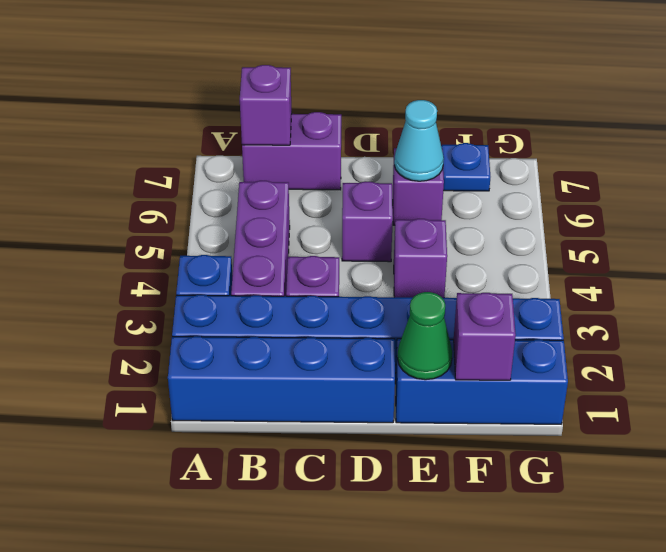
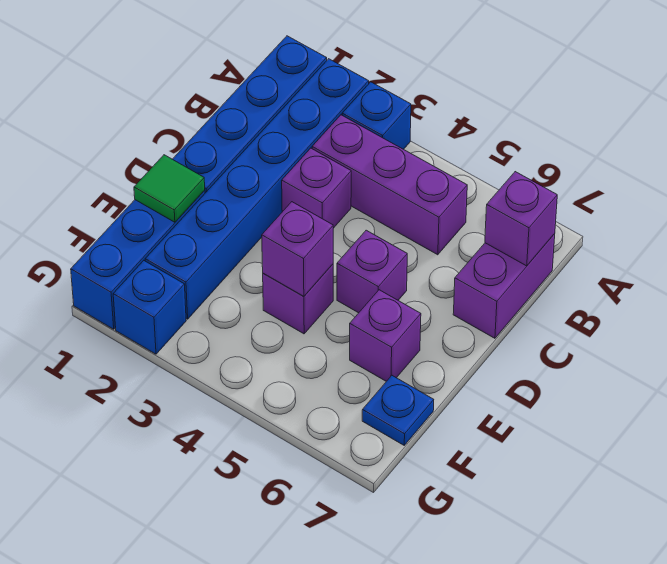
green cone E1 level 2 -> green tile E1 level 2
cyan cone E6 level 2 -> none
purple brick F1 level 2 -> purple brick E4 level 2

